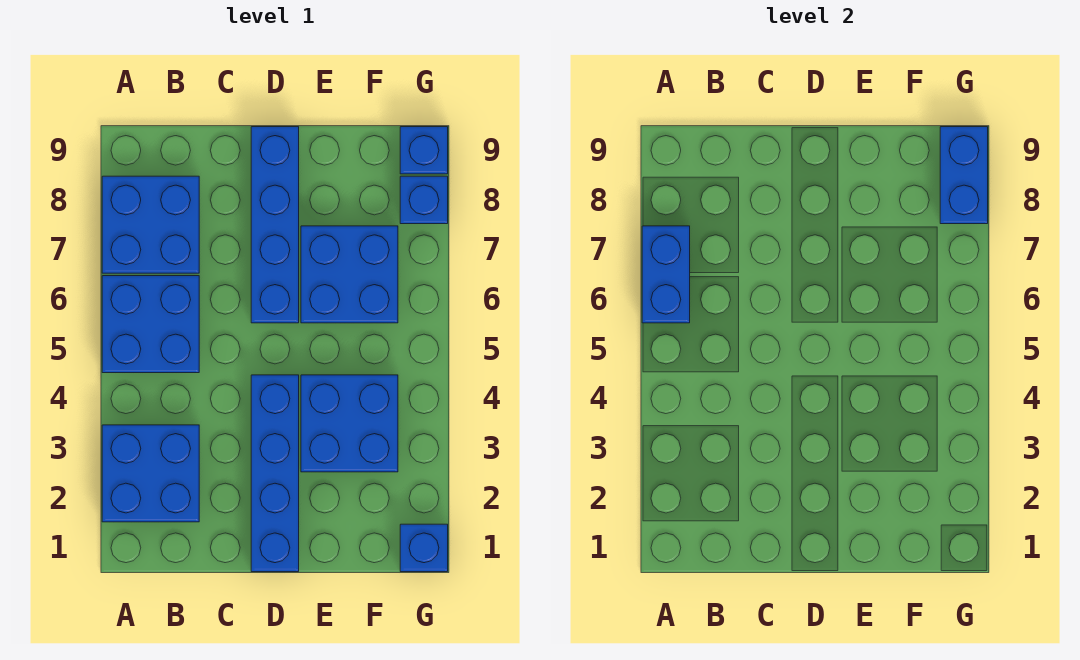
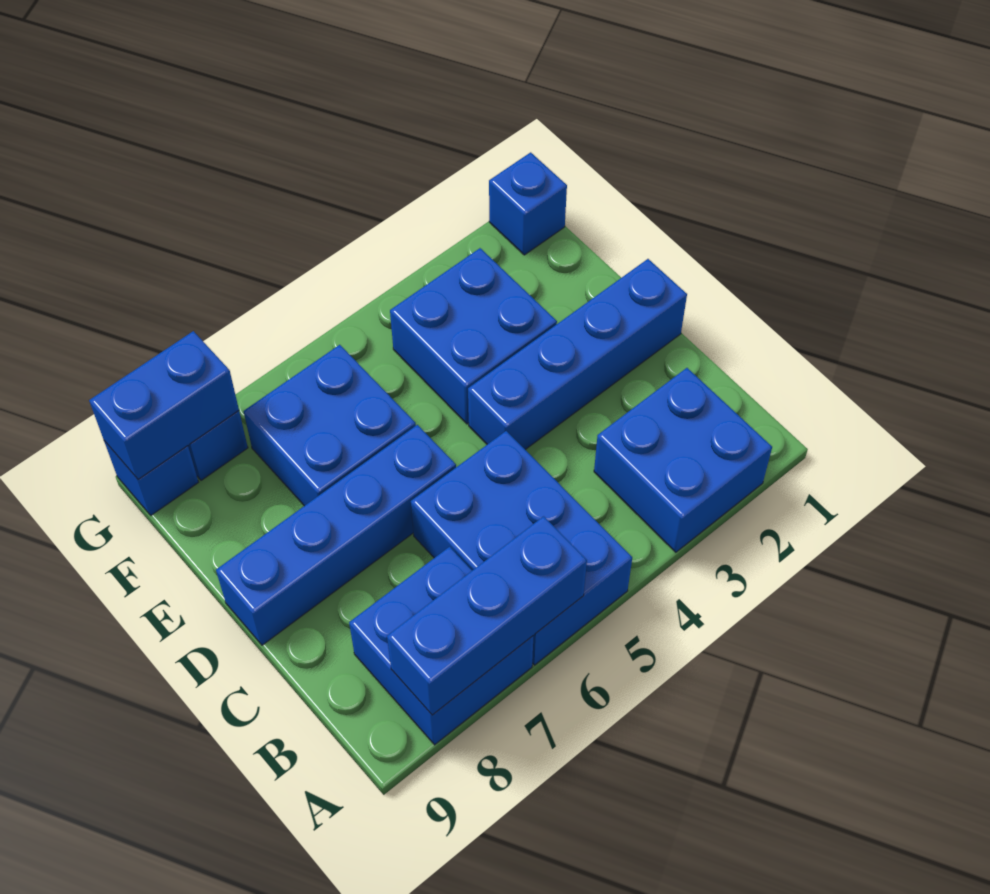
blue brick A5:B6 level 1 -> blue brick A5:C6 level 1
blue brick A6:A7 level 2 -> blue brick A6:A8 level 2

